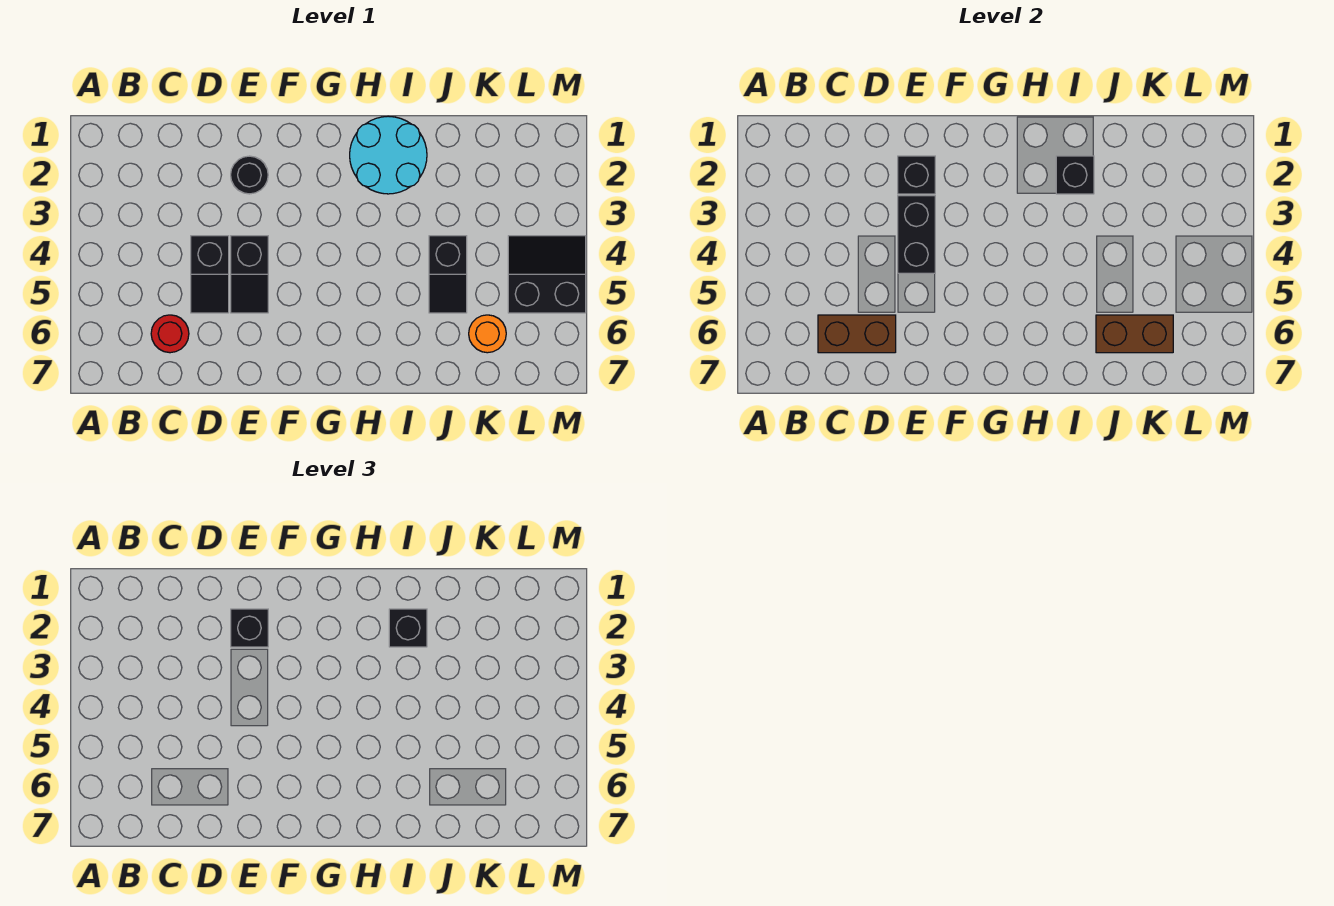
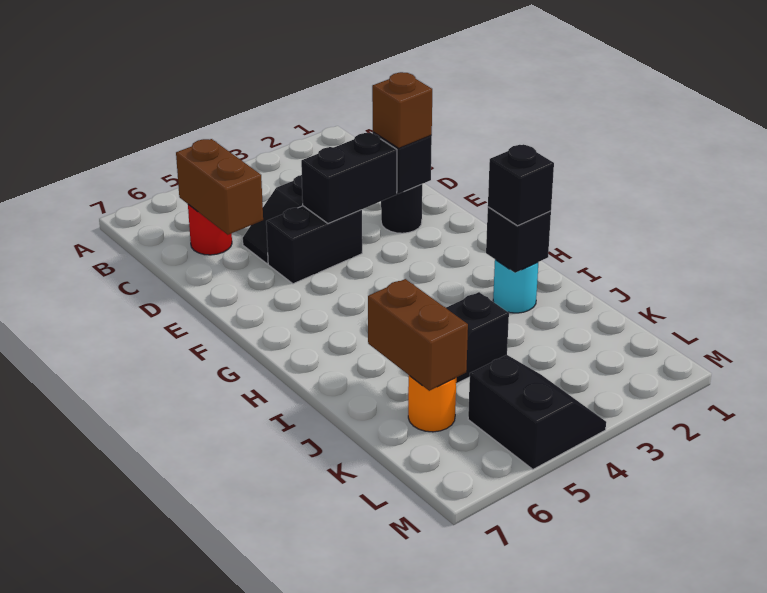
black brick E2 level 3 -> brown brick E2 level 3
black slope E4:E5 level 1 top 4 -> black brick E4:E5 level 1
cyan round brick H1:I2 level 1 -> cyan round brick I2 level 1

